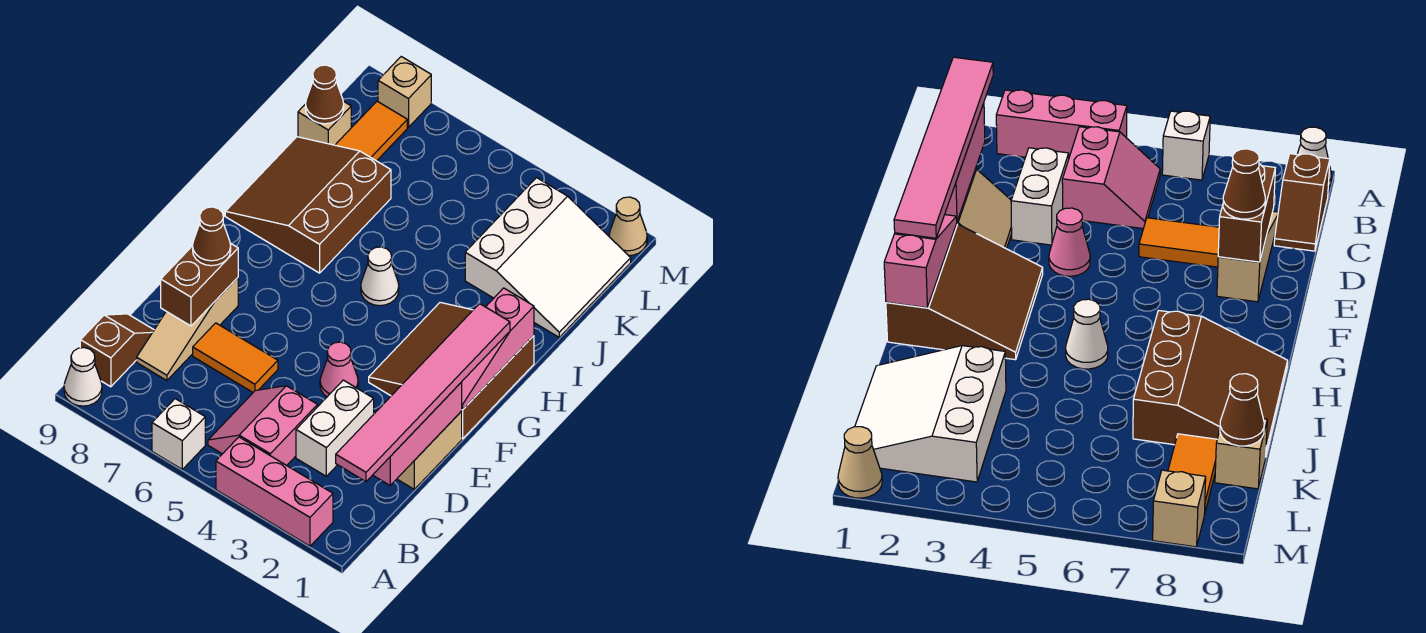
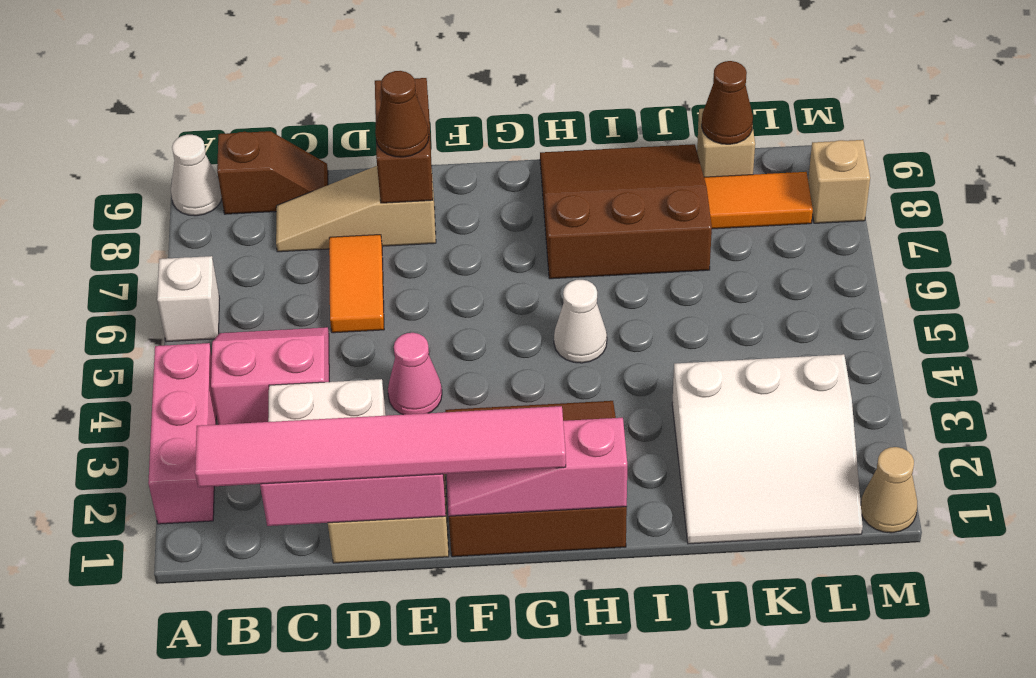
brown brick D8:E8 level 2 -> brown brick E8:E9 level 2

